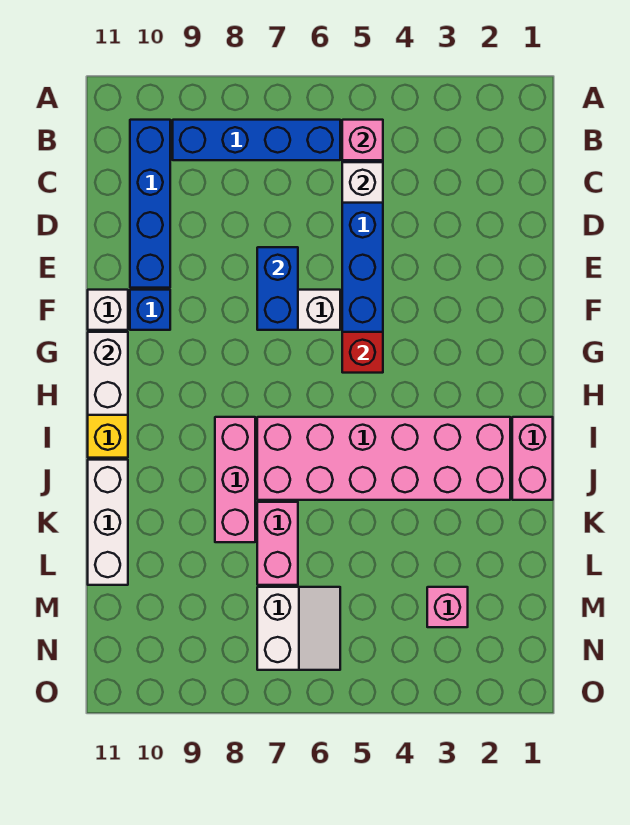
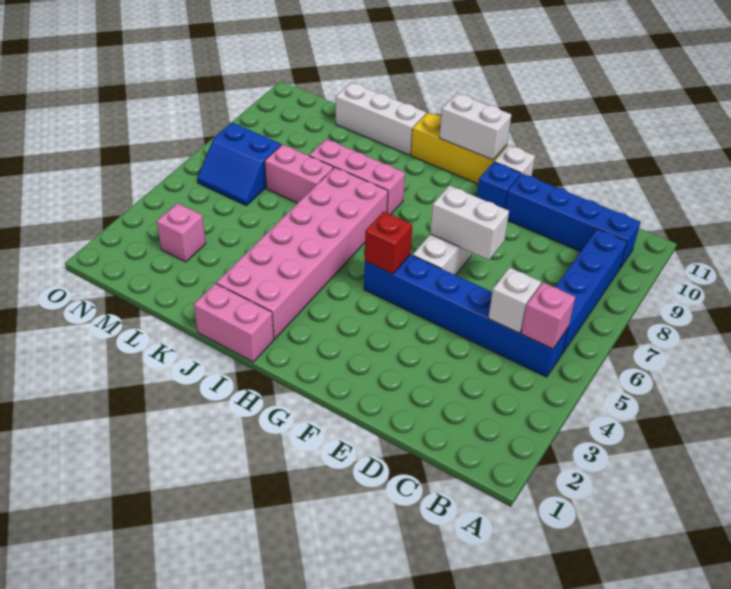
blue brick E7:F7 level 2 -> white brick E7:F7 level 2
white slope M6:N7 level 1 top 7 -> blue slope M6:N7 level 1 top 7

